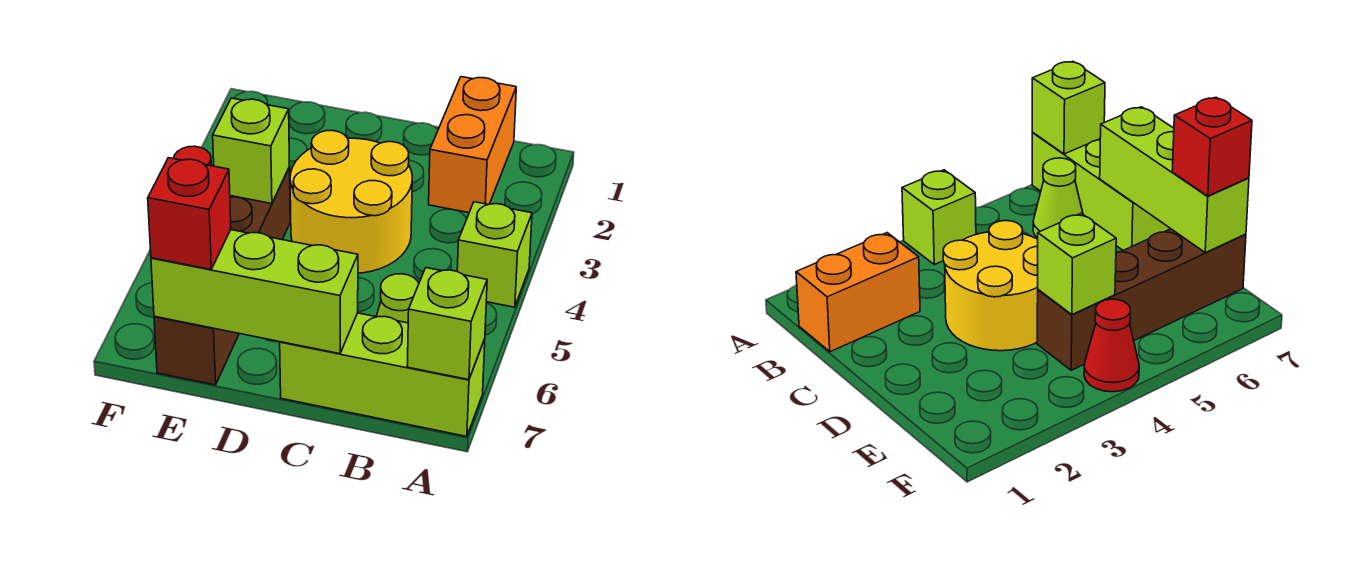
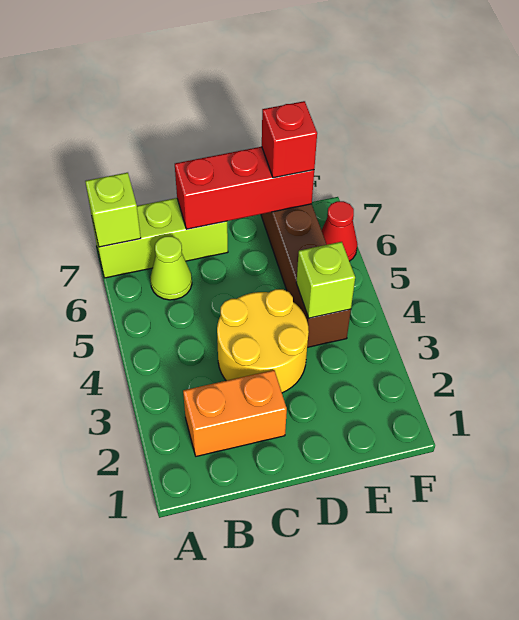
lime brick A4 level 1 -> none
orange brick B1:B2 level 1 -> orange brick B2:C2 level 1
lime brick C7:E7 level 2 -> red brick C7:E7 level 2
red cone F4 level 1 -> red cone F6 level 1

